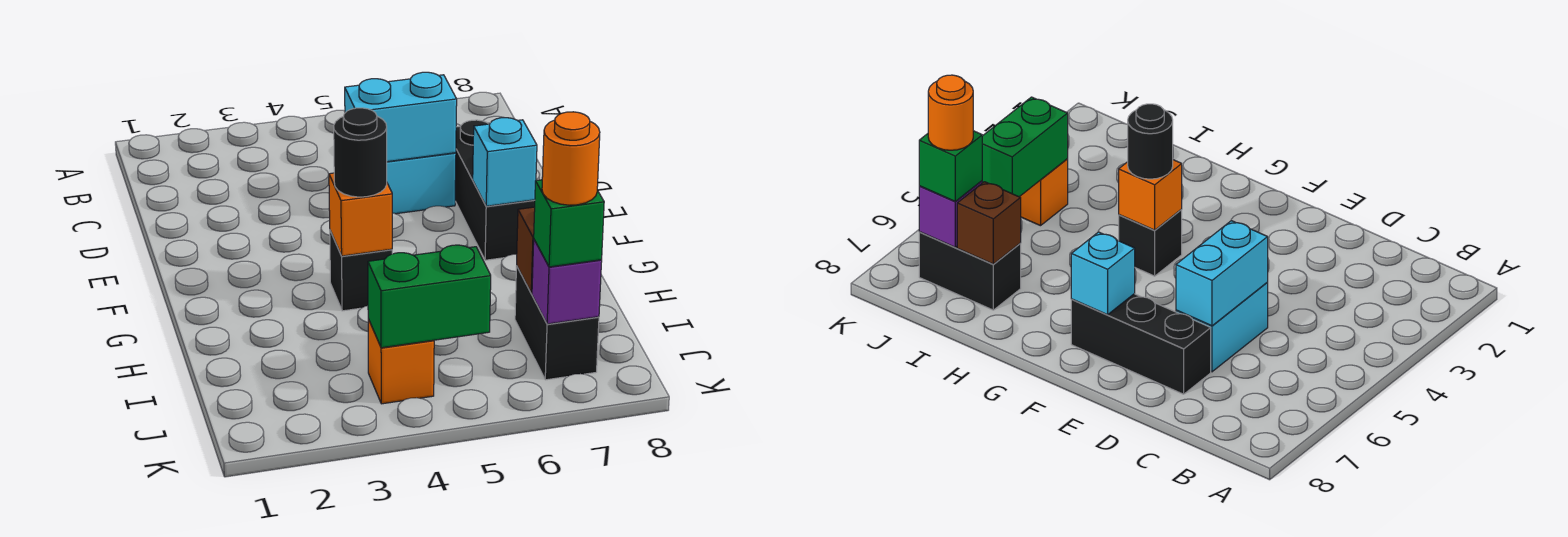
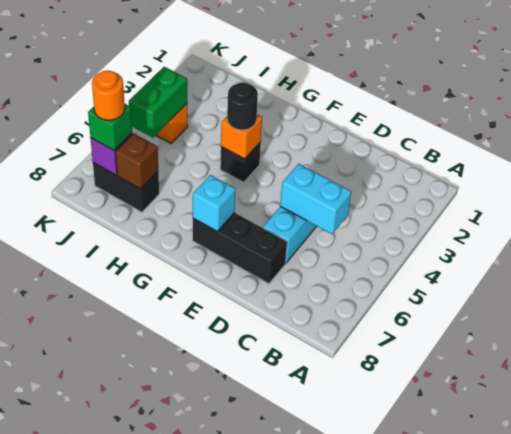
cyan brick D5:D6 level 2 -> cyan brick C5:D5 level 2

